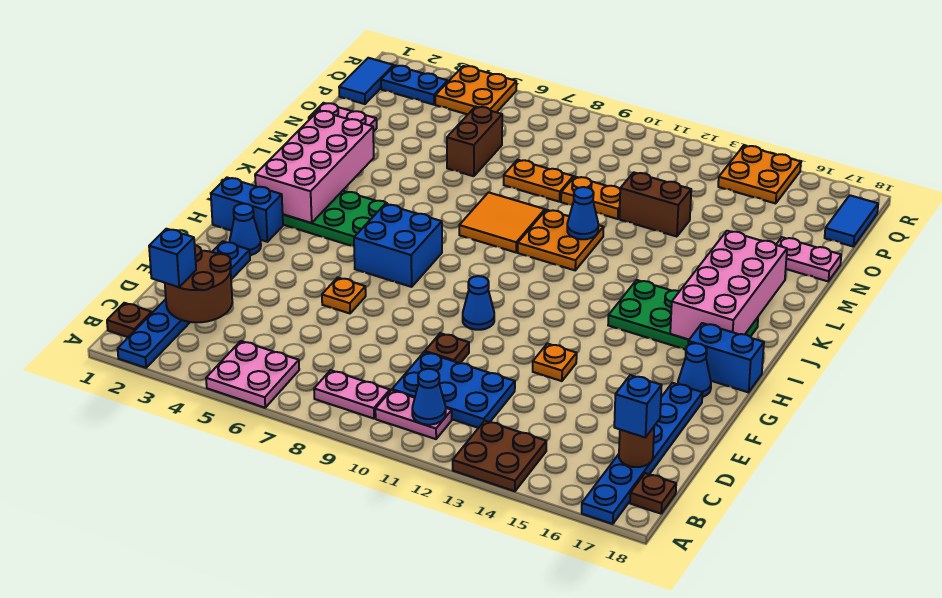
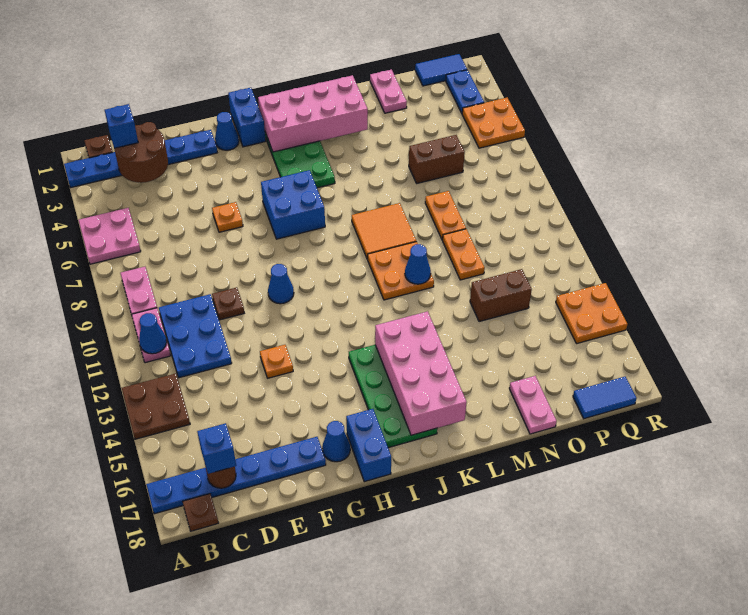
pink brick I16:L17 level 2 -> pink brick J14:K17 level 2
brown brick N12:N13 level 1 -> brown brick N13:O13 level 1

